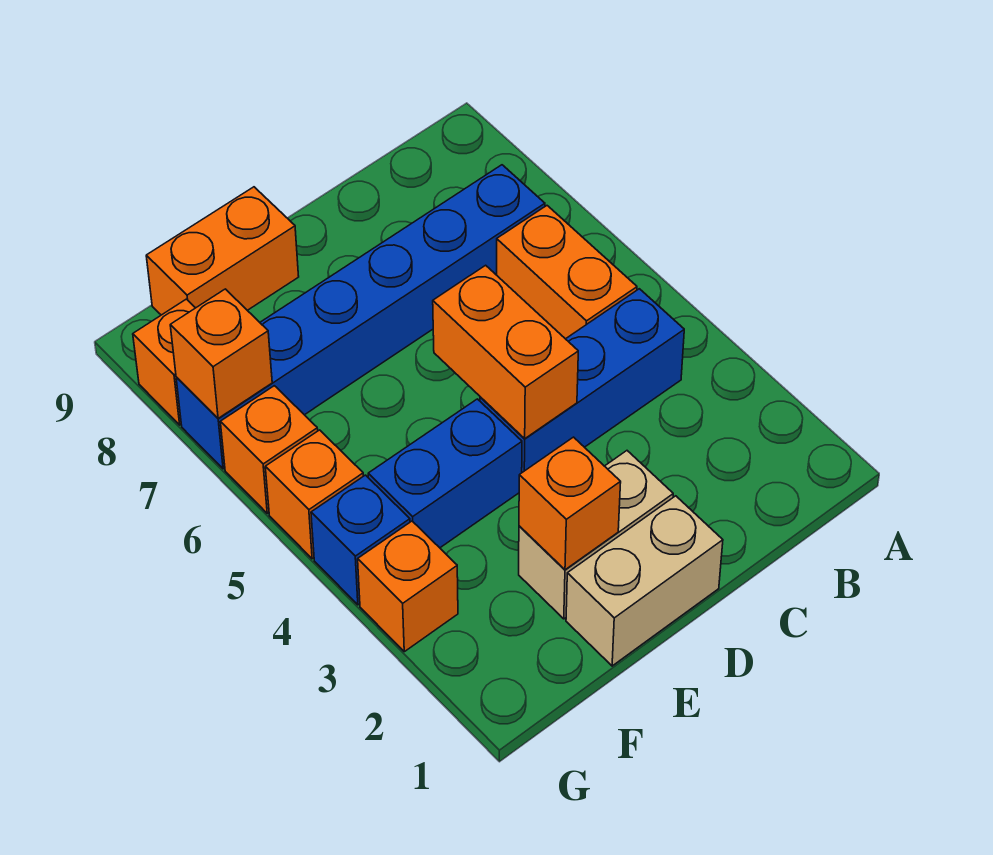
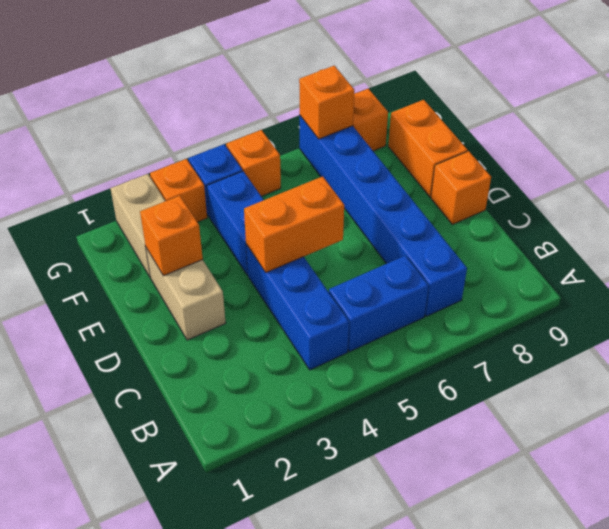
orange brick B5:B6 level 1 -> blue brick B5:B6 level 1
tan brick D1:E1 level 1 -> tan brick F2:G2 level 1
orange brick G6 level 1 -> orange brick D9 level 1

